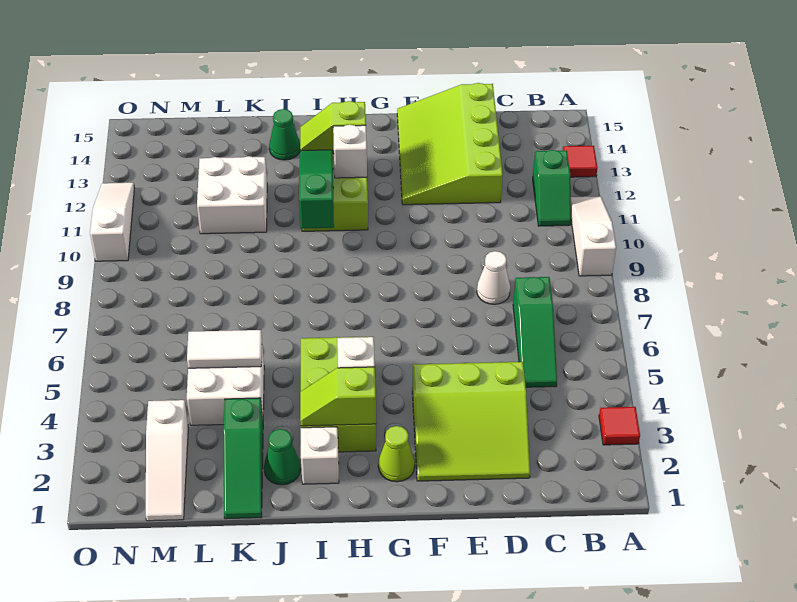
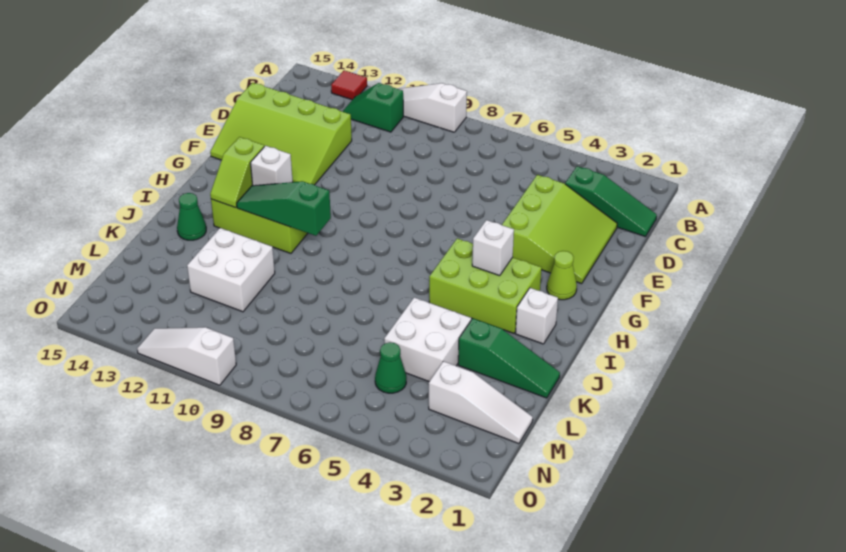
red tile A3 level 1 -> none
green slope B11:B12 level 1 top 12 -> green slope B11:B12 level 1 top 11
green slope C5:C7 level 1 top 7 -> green slope C1:C3 level 1 top 3
white cone D8 level 1 -> none
lime slope H3:I3 level 2 top H -> none
green cone J2 level 1 -> green cone M5 level 1
white tile K5:L5 level 2 -> none

